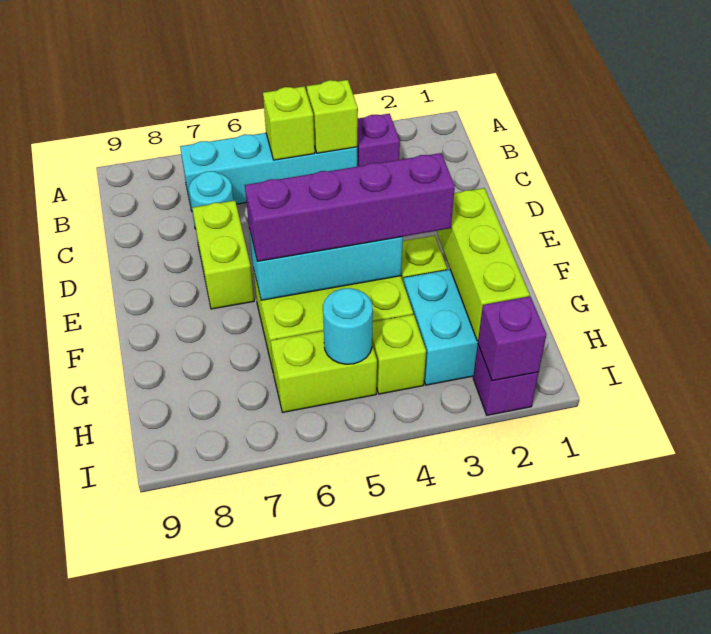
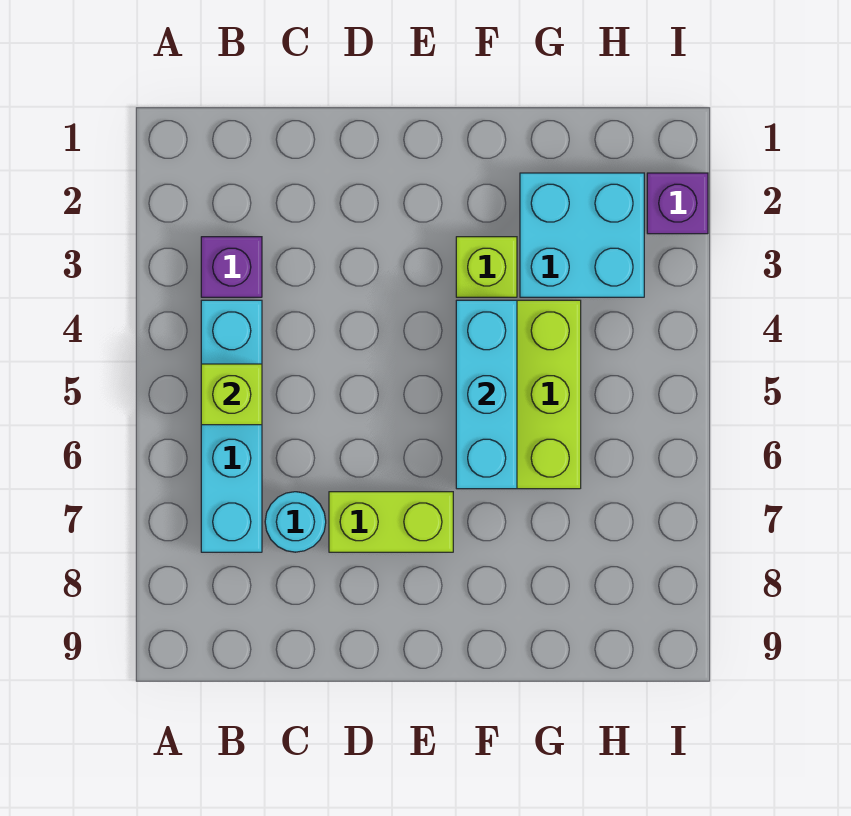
lime brick B4 level 2 -> none
lime brick F2:H2 level 2 -> none
purple brick F3:F6 level 3 -> none
lime brick H4 level 1 -> none
lime brick H5:H6 level 1 -> none
cyan round brick H5 level 2 -> none
purple brick I2 level 2 -> none

